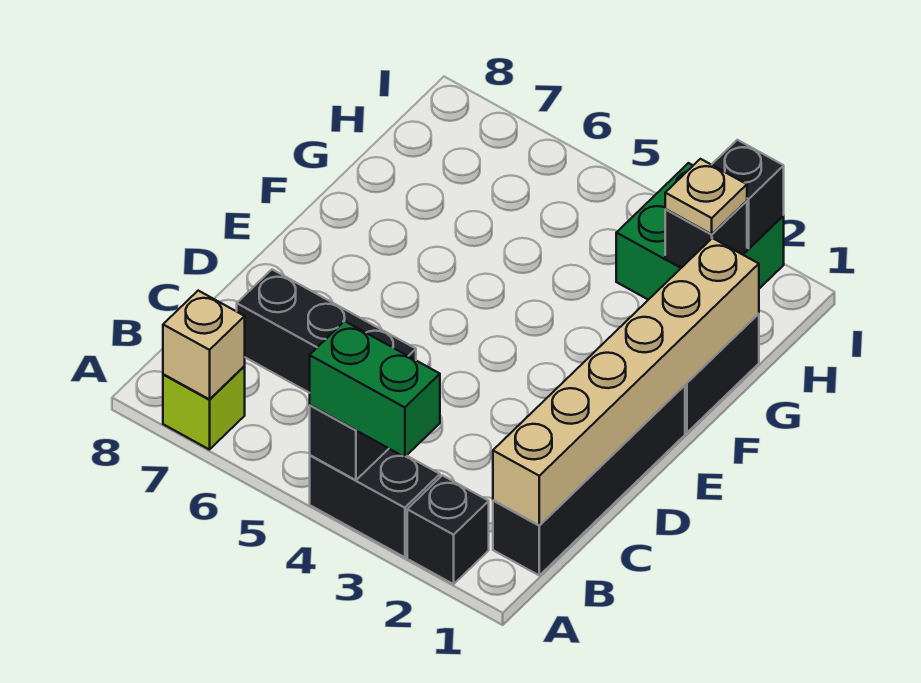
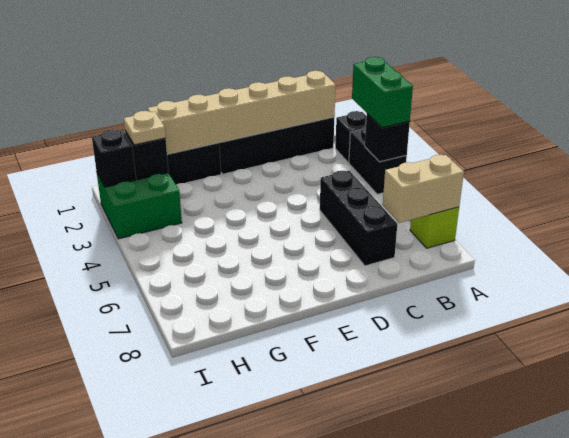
tan brick A7 level 2 -> tan brick A7:B7 level 2

